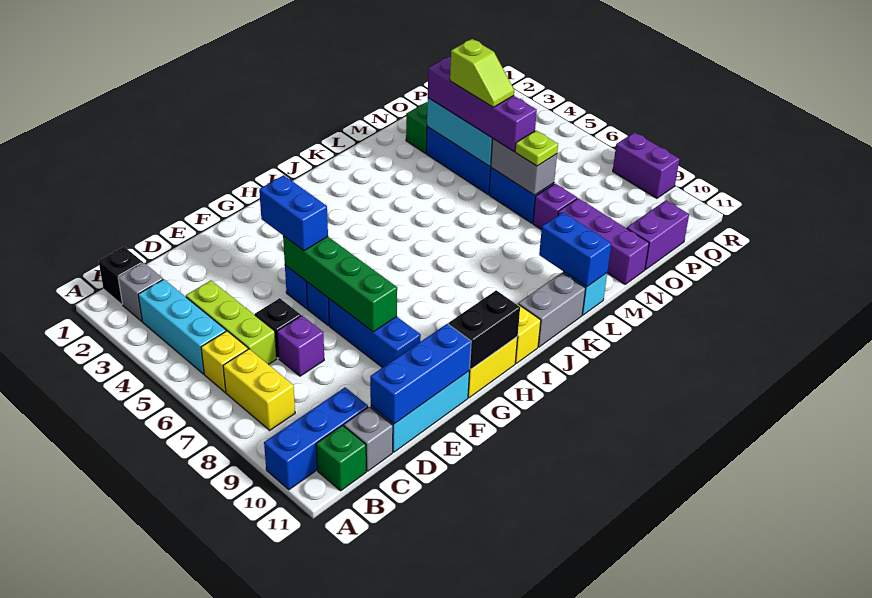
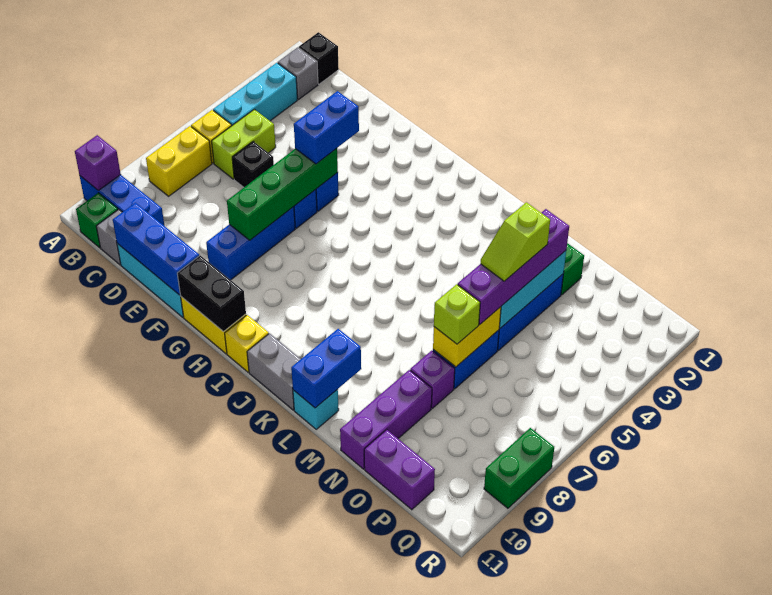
lime brick C4:C6 level 1 -> lime brick C5:C6 level 1
purple brick D7 level 1 -> purple brick A10 level 2
grey brick N6:N7 level 2 -> yellow brick N6:N7 level 2
lime plate N7 level 3 -> lime brick N7 level 3
purple brick R8:R9 level 1 -> green brick R8:R9 level 1

